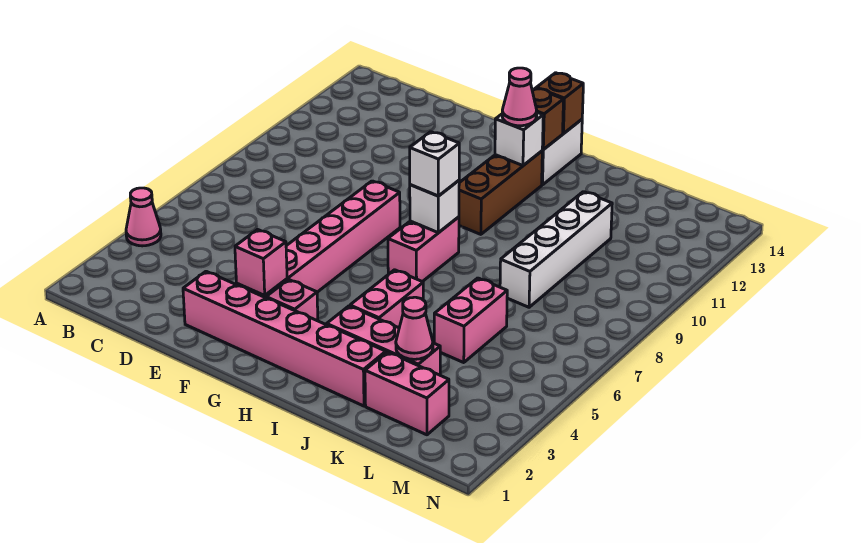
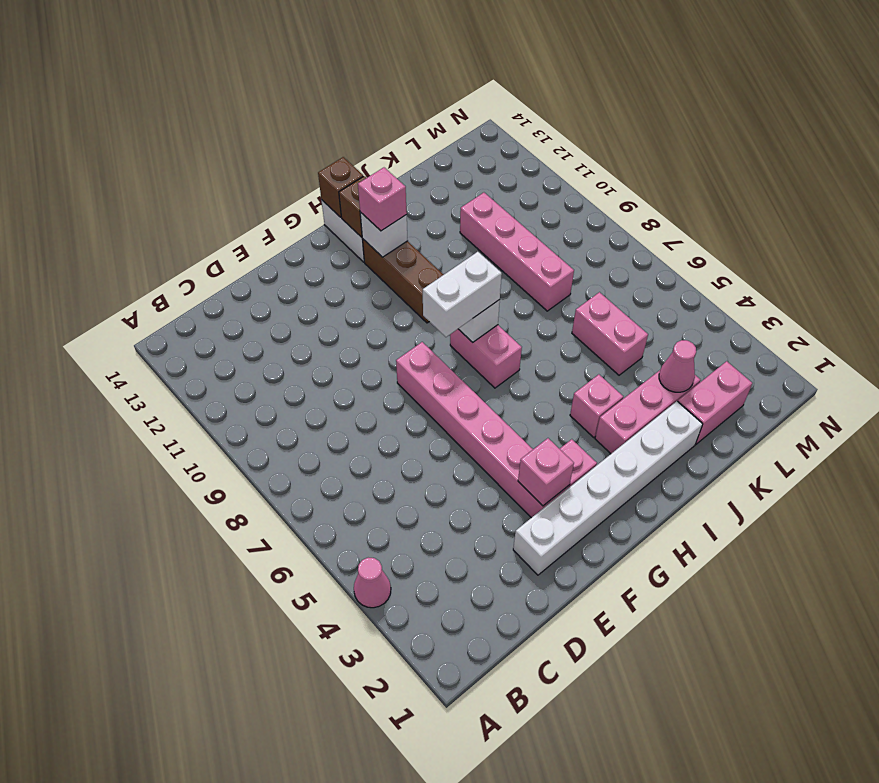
pink brick E2:J2 level 1 -> white brick E2:J2 level 1
white brick H8 level 3 -> white brick G8:H8 level 3
pink cone H12 level 3 -> pink brick H12 level 3
pink brick I4:I5 level 1 -> pink brick I4 level 1
white brick K8:K11 level 1 -> pink brick K8:K11 level 1

